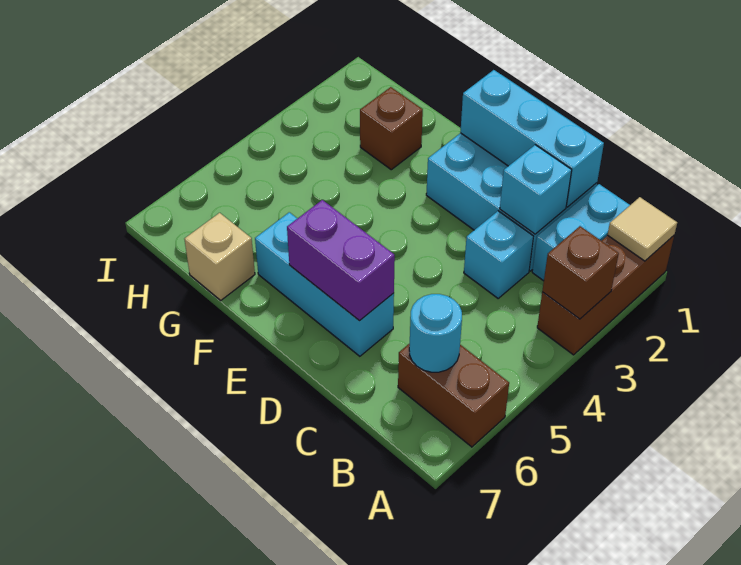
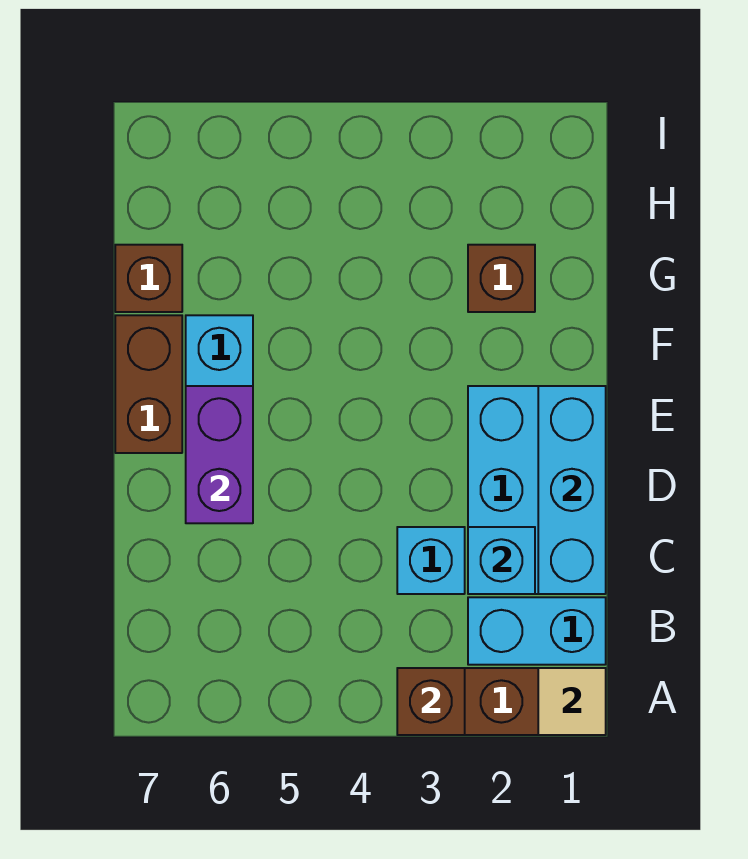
brown brick A6:B6 level 1 -> brown brick E7:F7 level 1
cyan round brick B6 level 2 -> none
tan brick G7 level 1 -> brown brick G7 level 1

